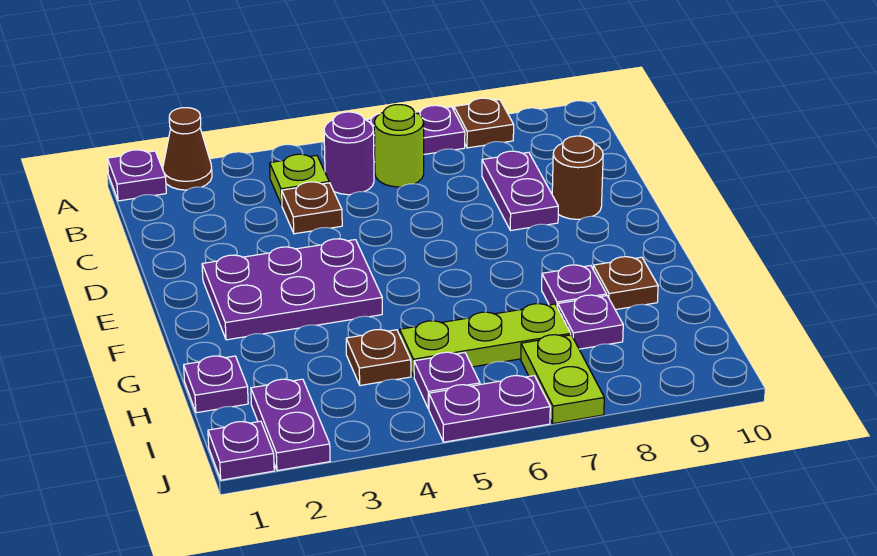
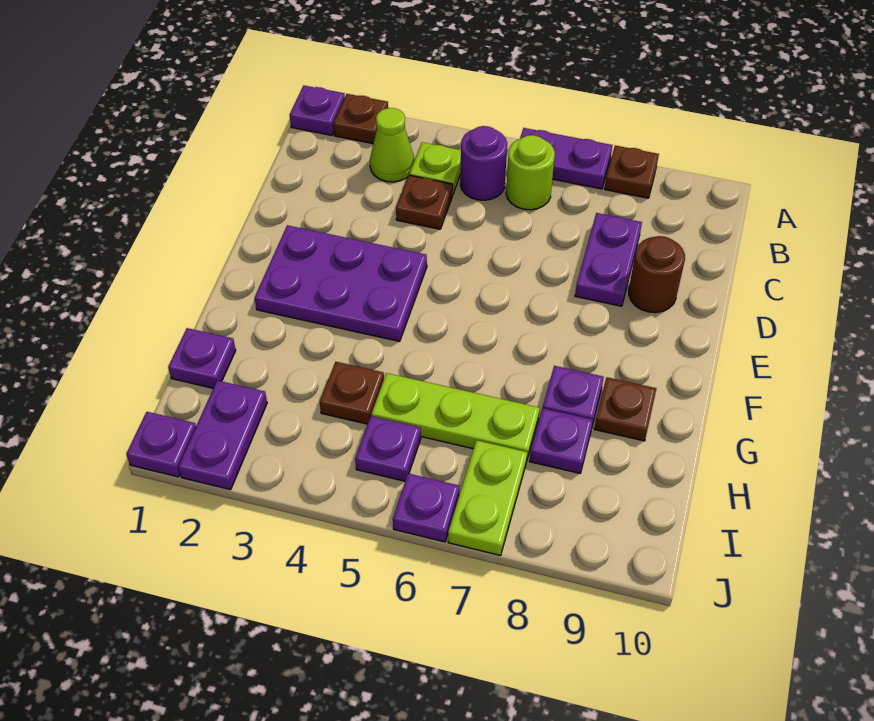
brown cone A2 level 1 -> brown plate A2 level 1
none -> lime cone B3 level 1
purple plate J5:J6 level 1 -> purple plate J6 level 1

